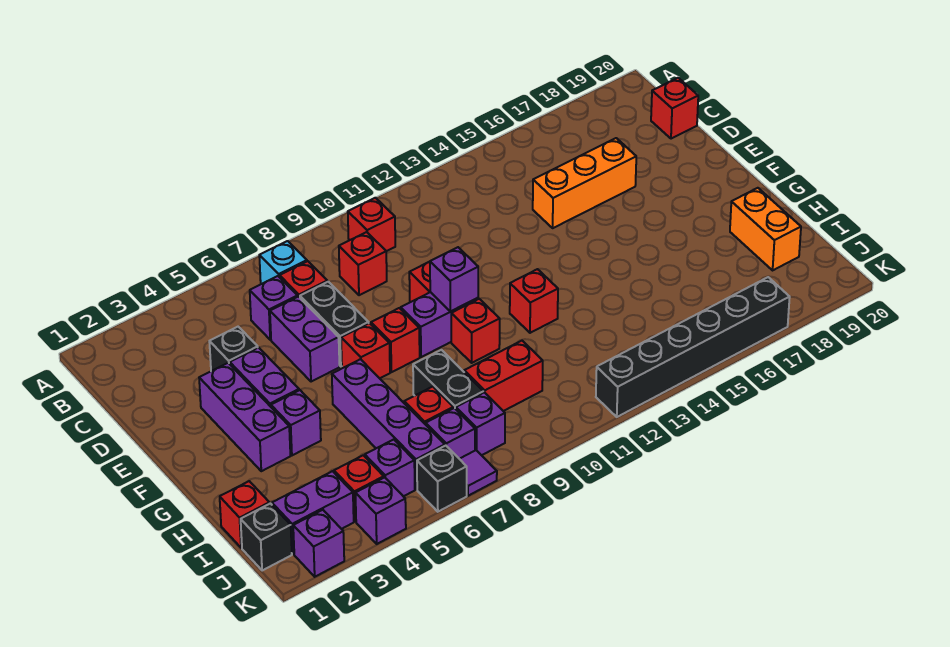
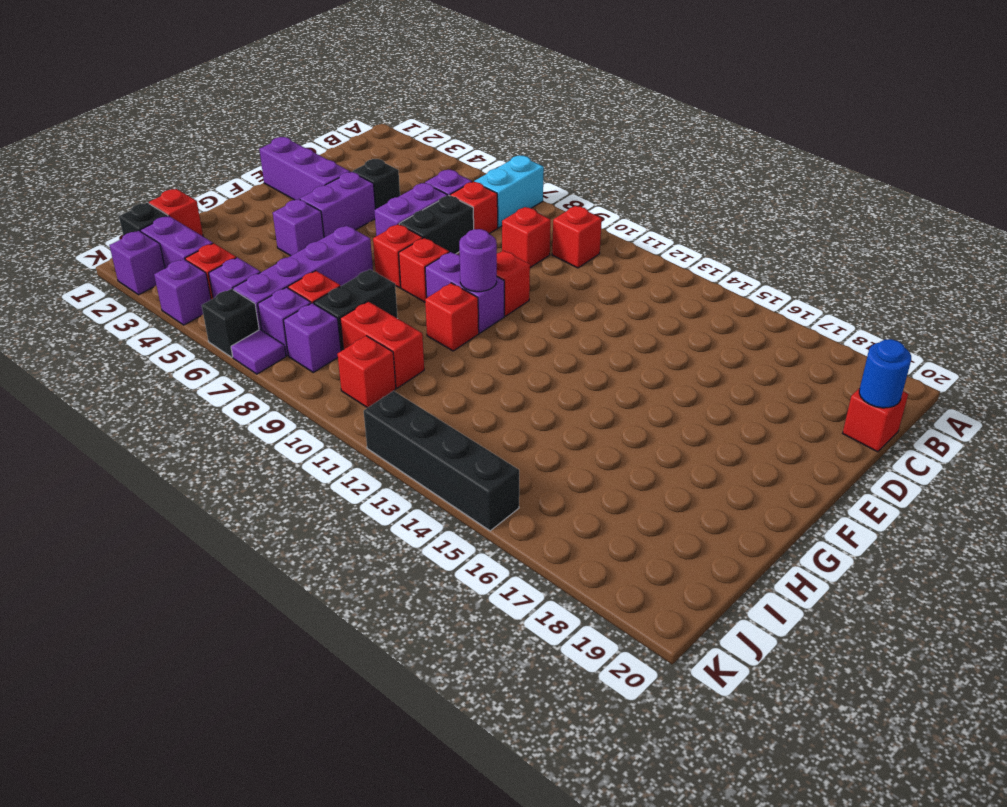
cyan brick B7 level 1 -> cyan brick A7:B7 level 1
none -> blue round brick C20 level 2
orange brick D15:D17 level 1 -> none
purple brick E3:G3 level 1 -> purple brick E1:E3 level 1
purple brick F10 level 2 -> purple round brick F10 level 2
red brick G12 level 1 -> red brick J10 level 1
orange brick H19:I19 level 1 -> none
black brick K12:K17 level 1 -> black brick K12:K15 level 1

